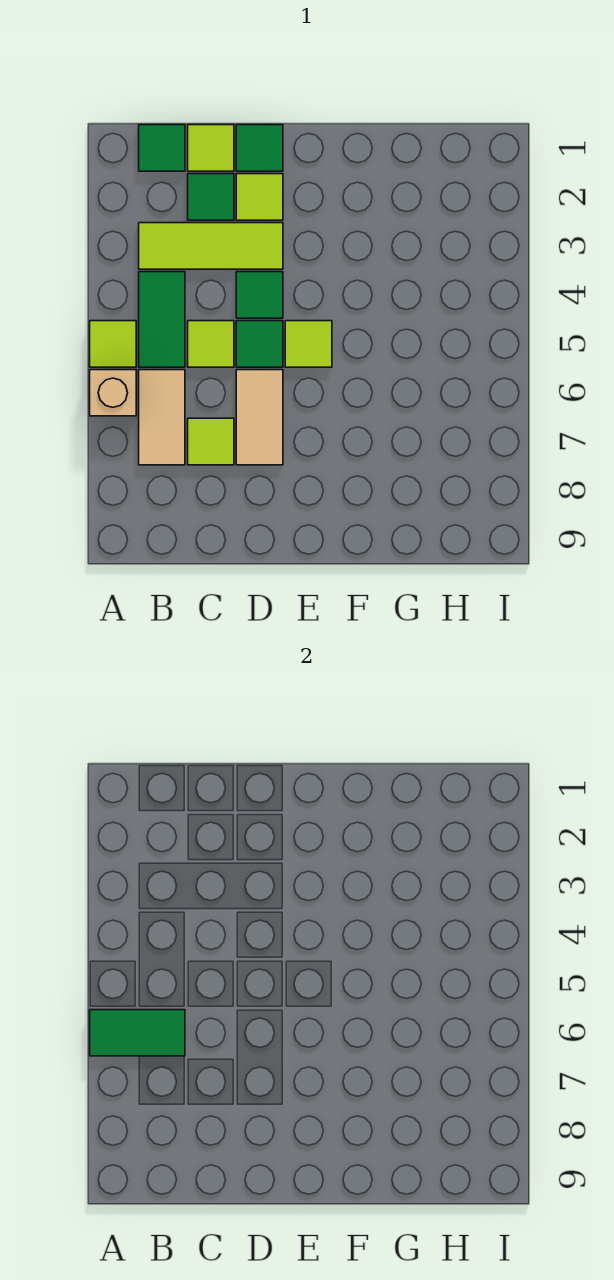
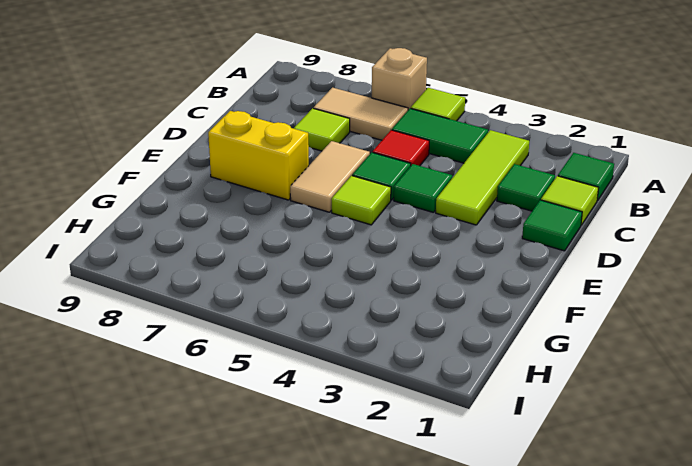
green tile A6:B6 level 2 -> none
lime tile C5 level 1 -> red tile C5 level 1
lime tile D2 level 1 -> none
tan tile D6:D7 level 1 -> tan tile D6:E6 level 1
none -> yellow brick E7:E8 level 1

